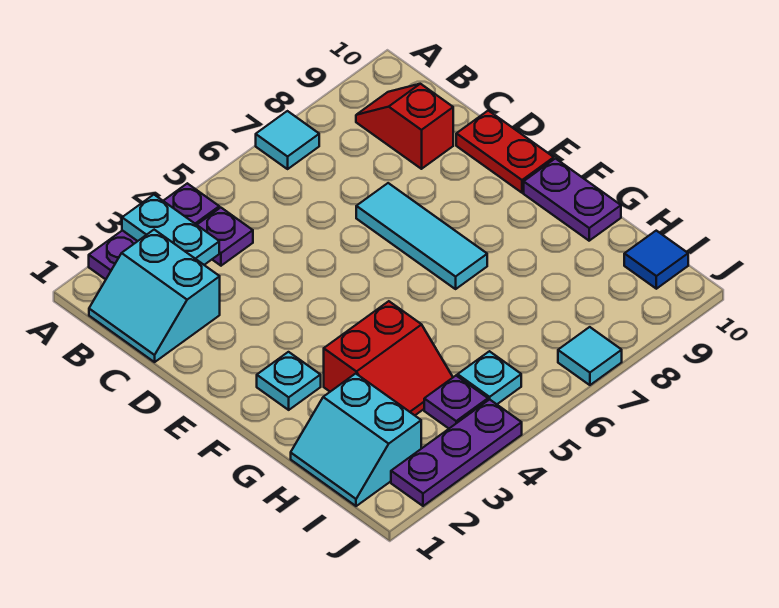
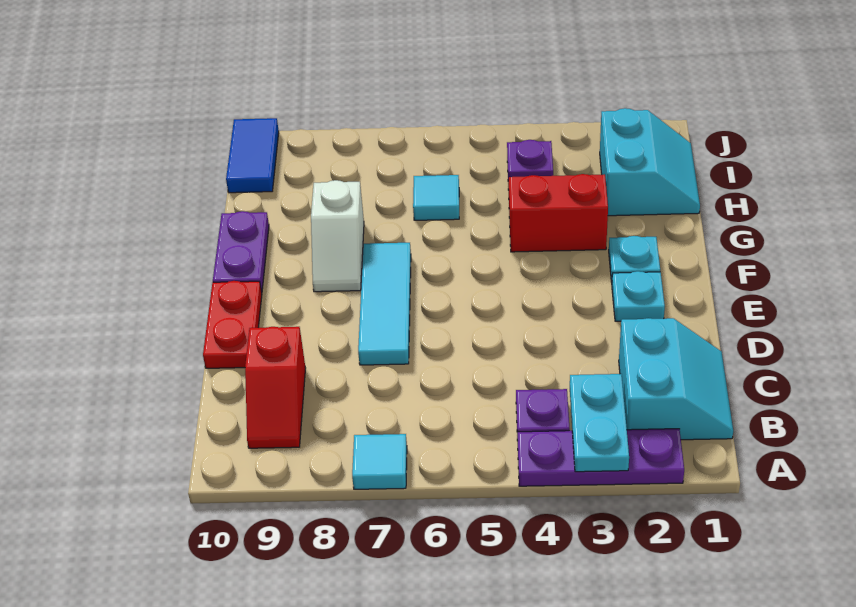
none -> white slope F8:G8 level 1 top G
cyan plate I5 level 1 -> cyan plate E2 level 1
blue tile I10 level 1 -> blue tile I10:J10 level 1
purple plate J2:J4 level 1 -> none
cyan tile J7 level 1 -> cyan tile H6 level 1

